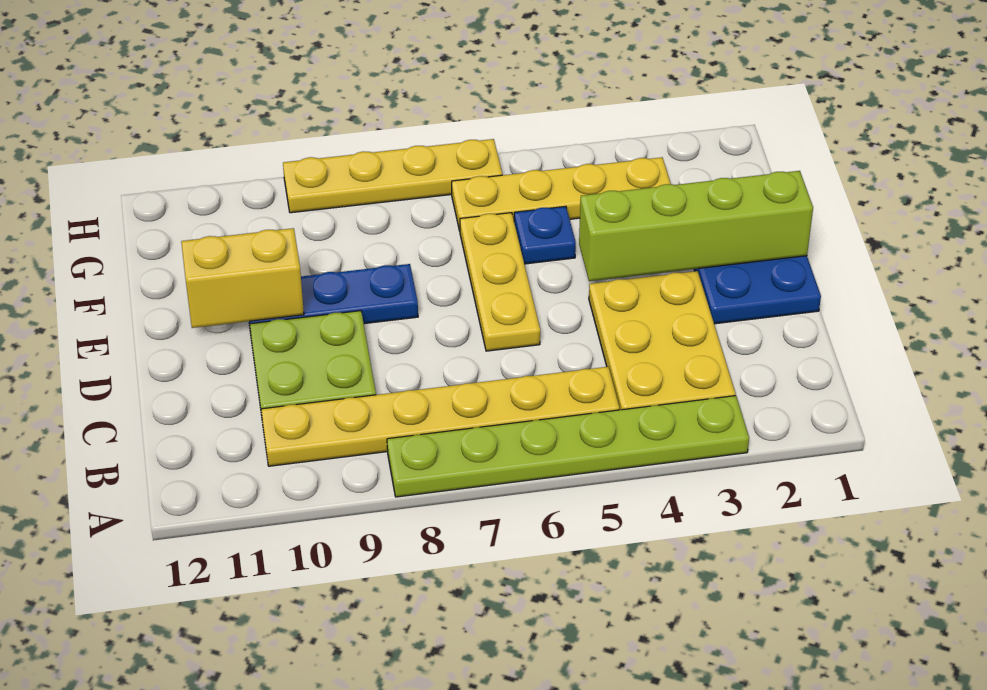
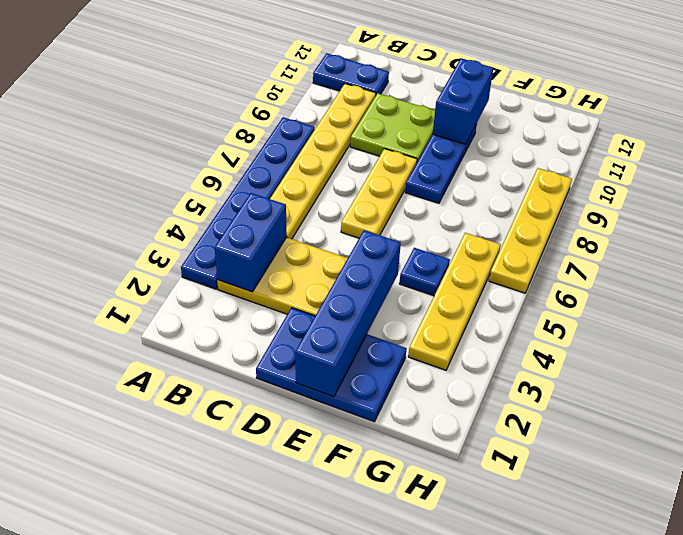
lime plate A3:A8 level 1 -> blue plate A3:A8 level 1
none -> blue plate A11:B11 level 1
none -> blue brick B3:B4 level 2
yellow plate D6:F6 level 1 -> yellow plate D6:D8 level 1
lime brick E1:E4 level 2 -> blue brick E1:E4 level 2
yellow brick E10:E11 level 2 -> blue brick E10:E11 level 2

